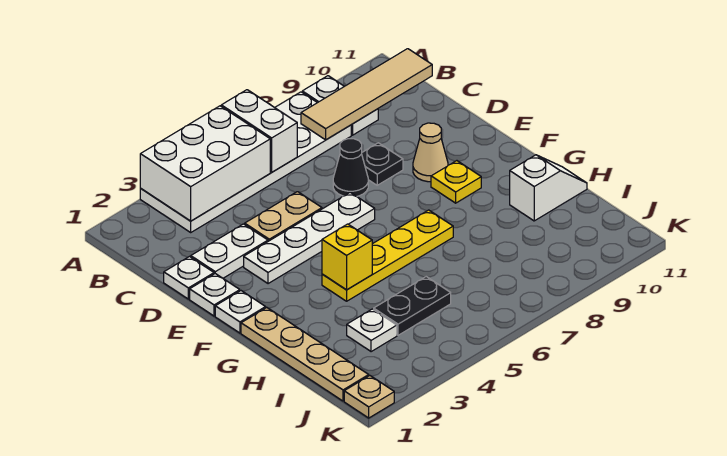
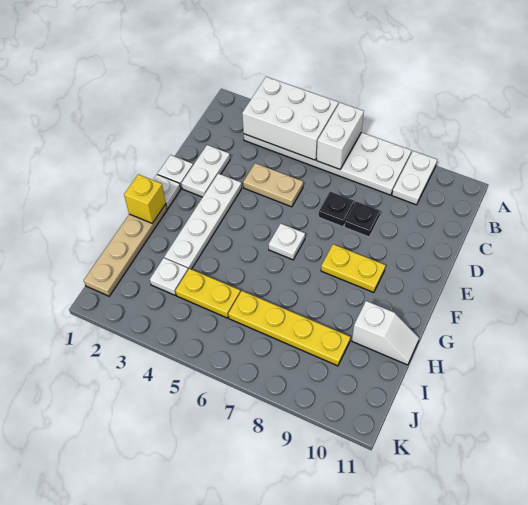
tan tile B8:B11 level 2 -> none
white plate D1 level 1 -> white plate F6 level 1
white plate D2:D3 level 1 -> white plate D2:E2 level 1
black cone D7 level 1 -> black plate D7 level 1
white plate E3:E6 level 1 -> white plate E3:H3 level 1
tan cone E9 level 1 -> none
yellow plate F9 level 1 -> yellow plate F8:F9 level 1
yellow plate G4:G7 level 1 -> yellow plate I6:I9 level 1
yellow brick G4 level 2 -> yellow brick G1 level 2
black plate I4:I5 level 1 -> yellow plate I4:I5 level 1
tan plate K1 level 1 -> none

